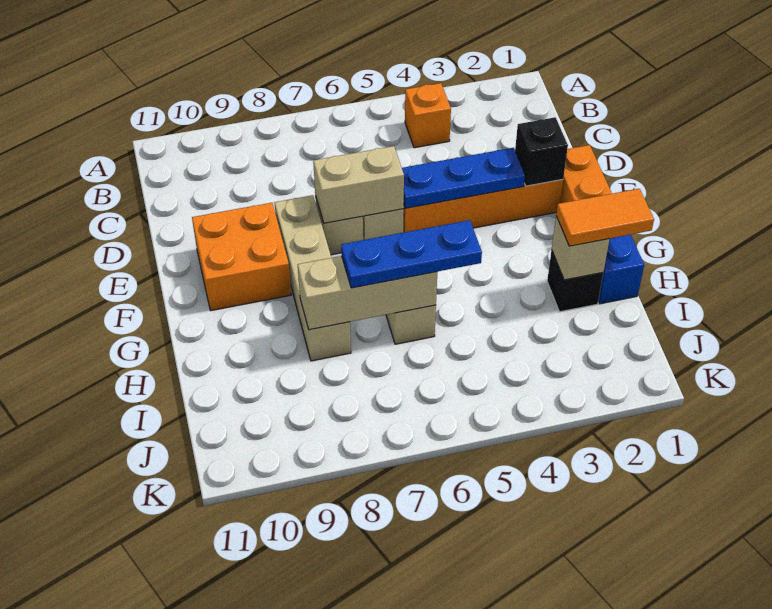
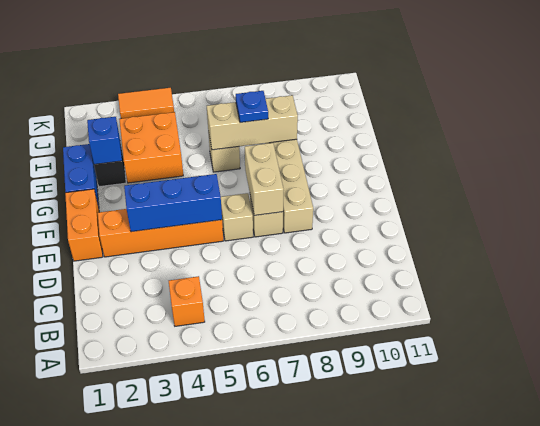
black brick E2 level 2 -> none
blue plate E3:E5 level 2 -> blue brick E3:E5 level 2
tan brick E6:E7 level 2 -> tan brick E7:F7 level 2
orange brick E9:F10 level 1 -> orange brick H3:I4 level 1
orange tile H1:H2 level 3 -> orange tile K3:K4 level 1
tan brick H2 level 2 -> blue brick H2 level 2
blue plate H5:H7 level 3 -> blue plate H7 level 3

